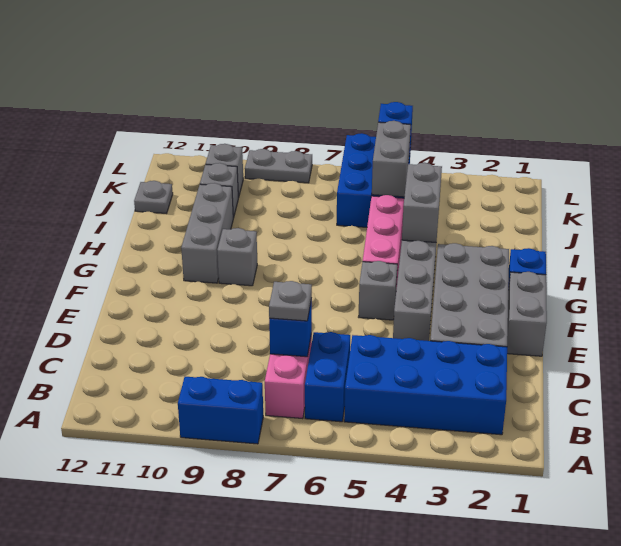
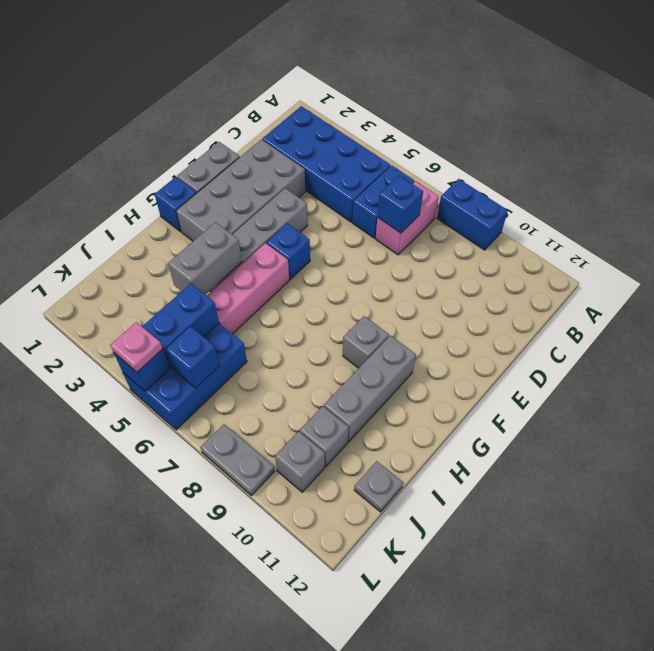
grey plate C7 level 3 -> none
grey brick F5 level 1 -> blue brick F5 level 1
grey brick J5:K5 level 2 -> blue brick J5:K5 level 2
none -> blue brick K6 level 2
none -> pink plate L5 level 3

